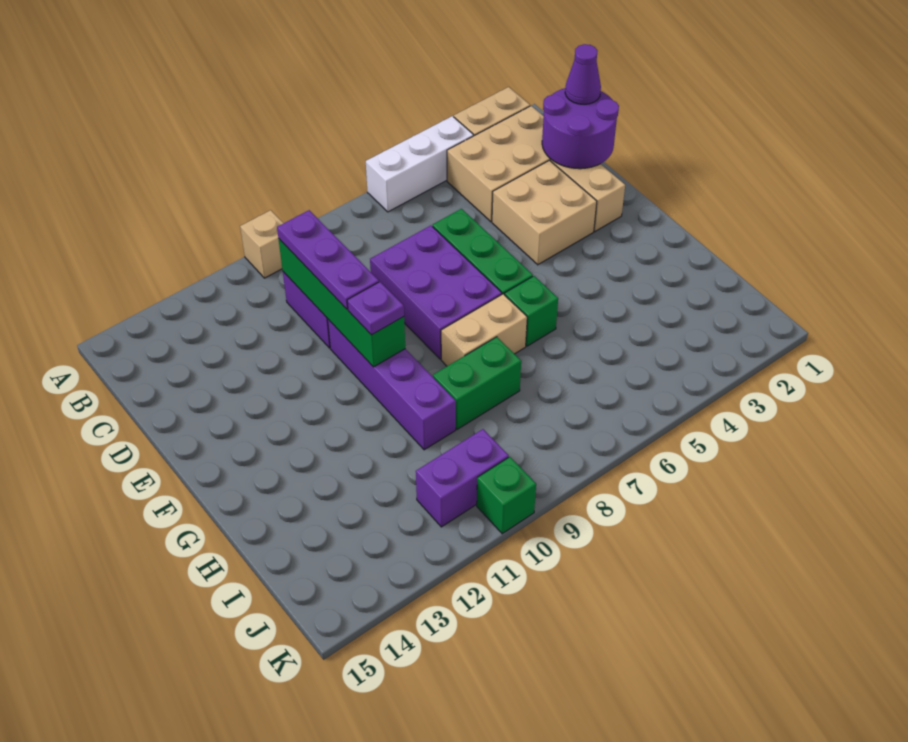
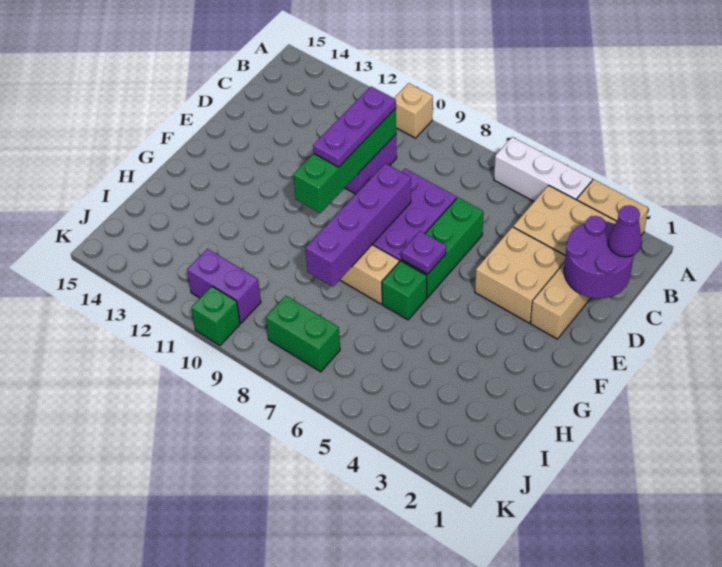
purple brick E10:H10 level 1 -> purple brick E8:H8 level 2
purple plate F10 level 3 -> purple plate F6 level 2
green brick H8:H9 level 1 -> green brick J7:J8 level 1

